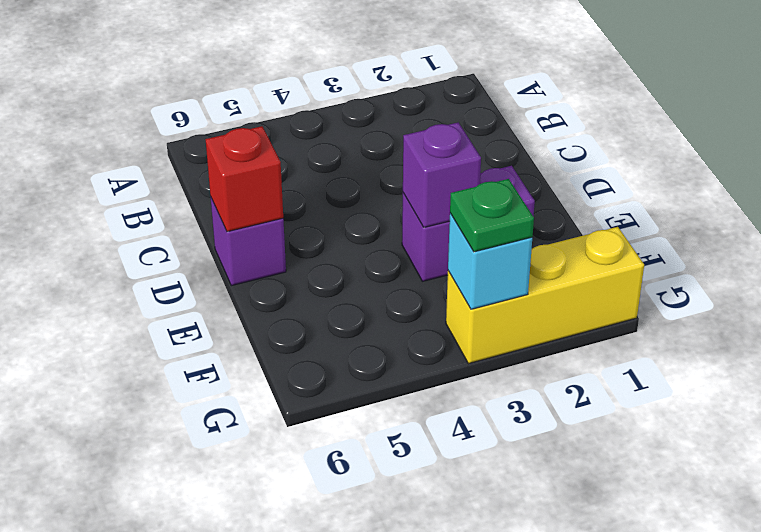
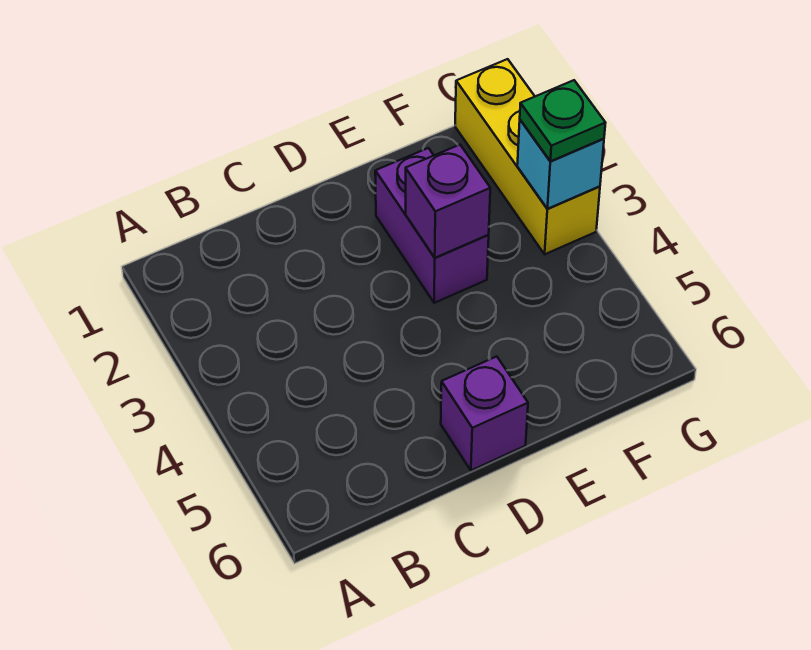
red brick D6 level 2 -> none

